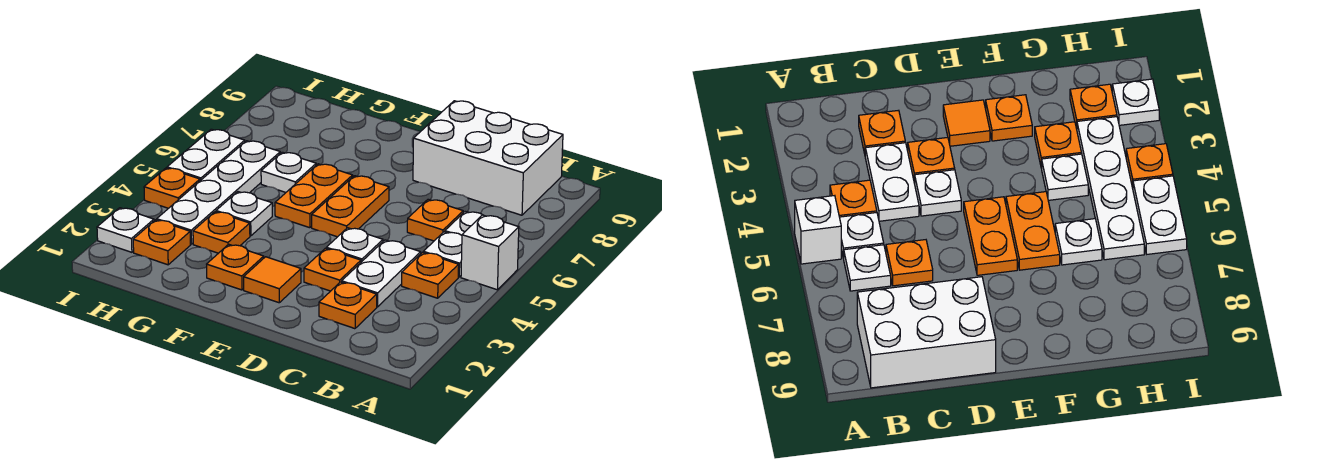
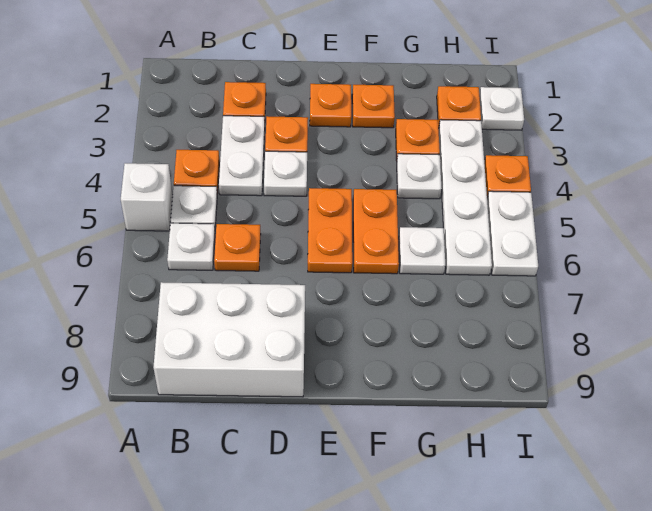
orange tile E2 level 1 -> orange plate E2 level 1

